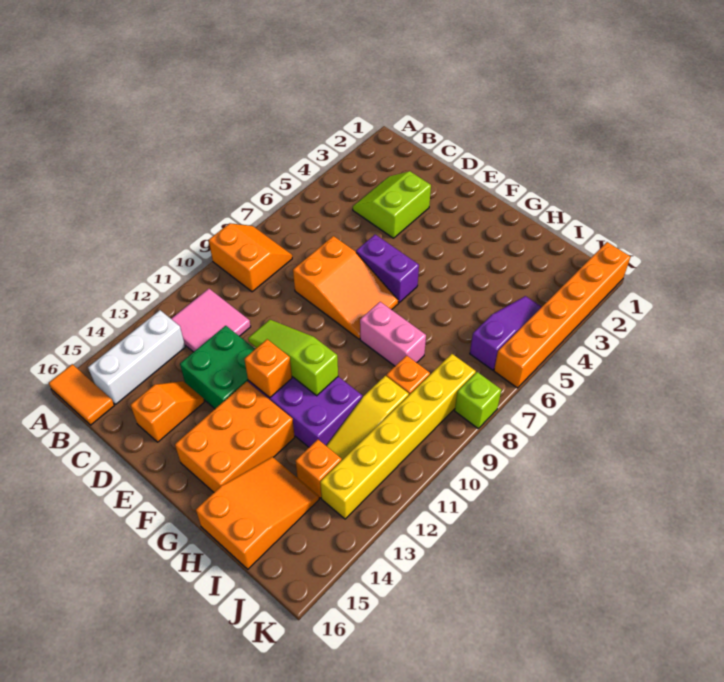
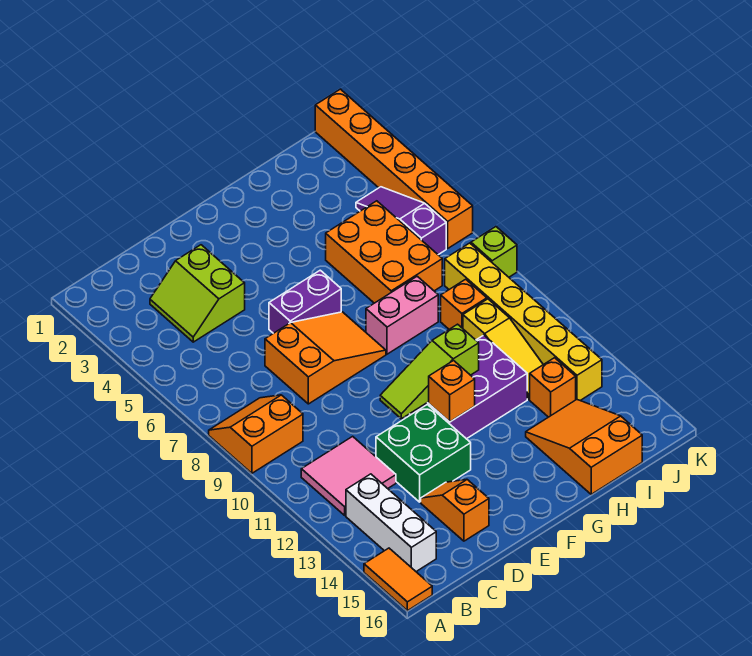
orange tile A16:B16 level 1 -> orange tile A15:A16 level 1
orange brick F13:G15 level 1 -> orange brick H5:I7 level 1

